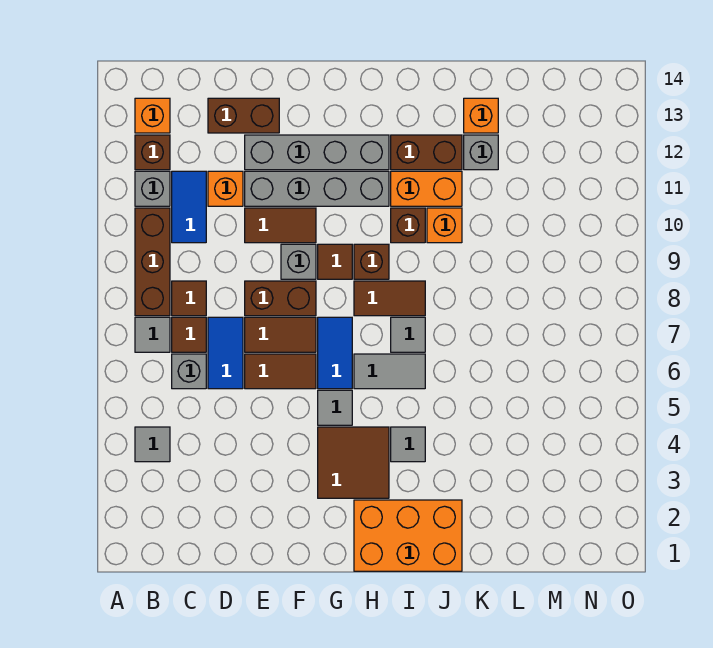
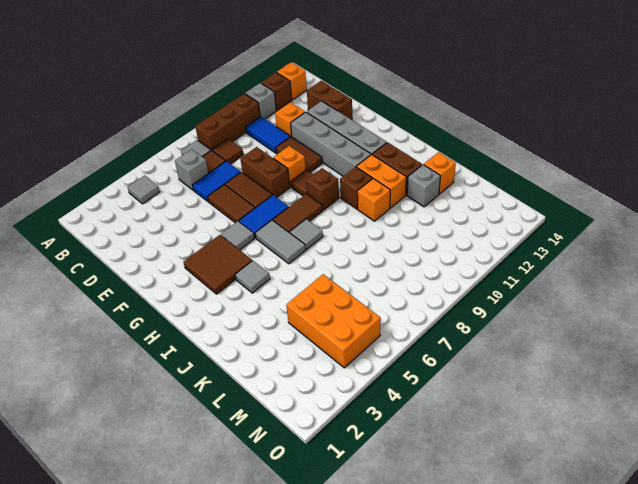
blue tile C10:C11 level 1 -> blue tile C10:D10 level 1
grey brick F9 level 1 -> orange brick F9 level 1
orange brick H1:J2 level 1 -> orange brick L4:N5 level 1
brown tile H8:I8 level 1 -> brown tile H7:H8 level 1

